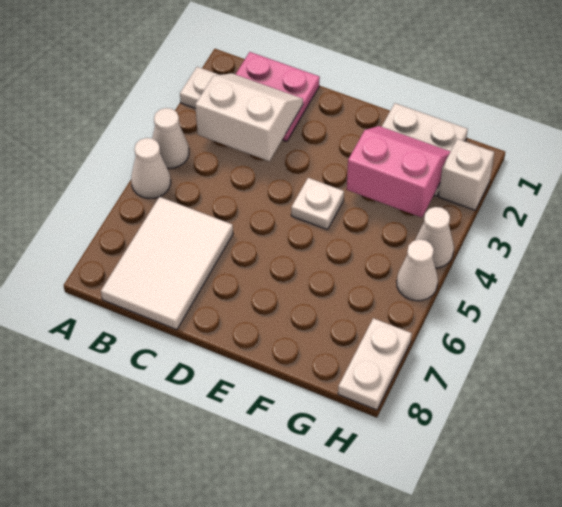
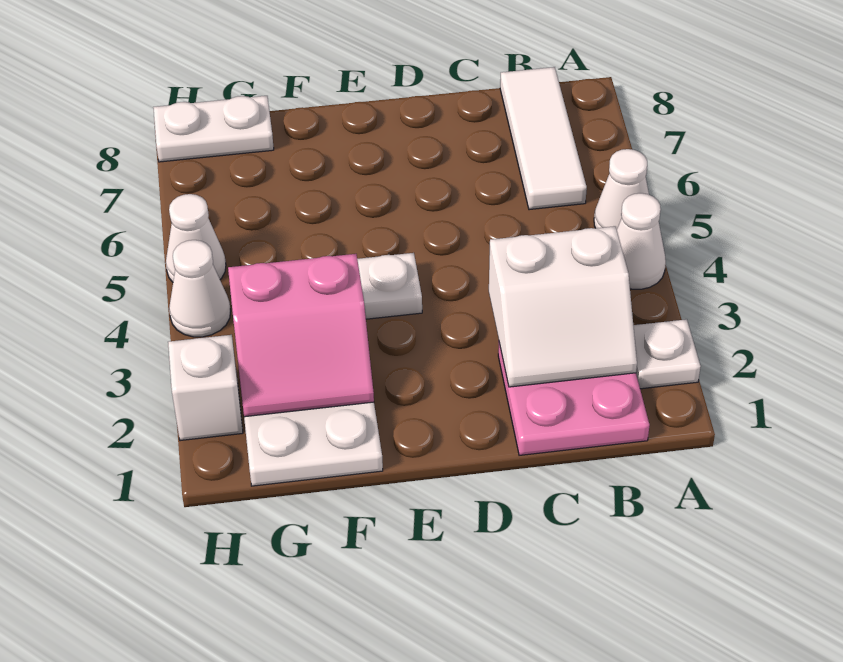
white tile B6:C8 level 1 -> white tile B6:B8 level 1
white plate H7:H8 level 1 -> white plate G8:H8 level 1

